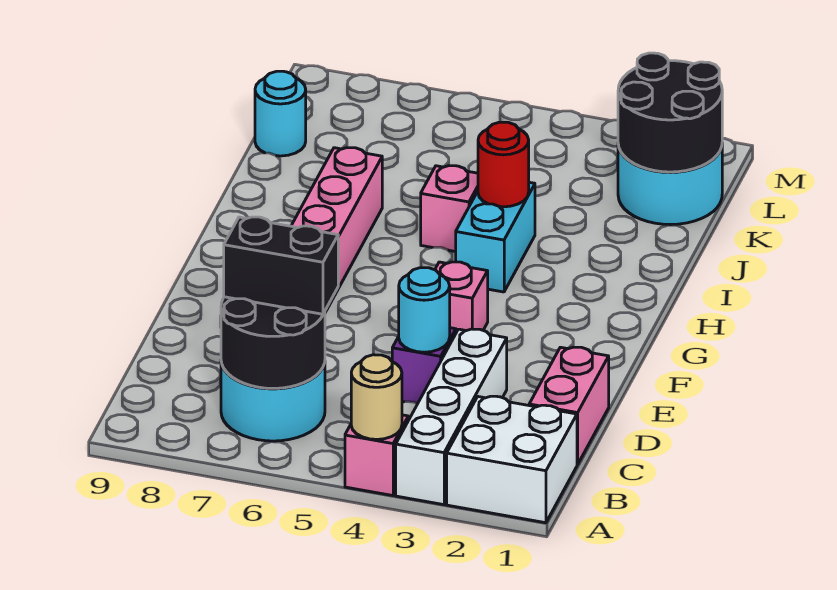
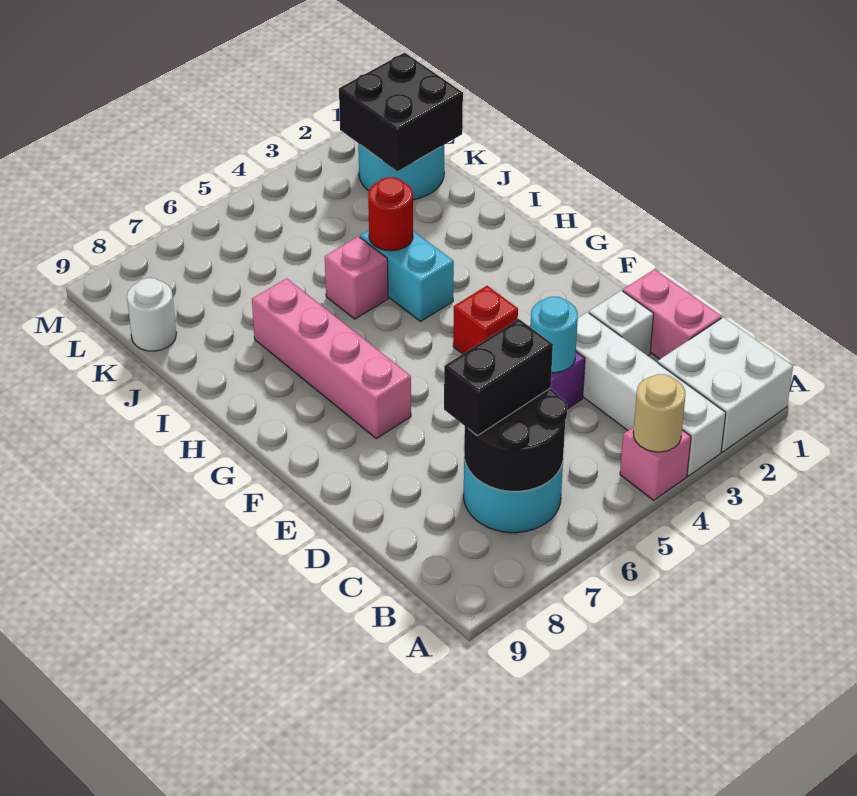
none -> white brick D2 level 1
pink brick F4 level 1 -> red brick F4 level 1
black round brick K1:L2 level 2 -> black brick K1:L2 level 2
cyan round brick K9 level 1 -> white round brick K9 level 1

